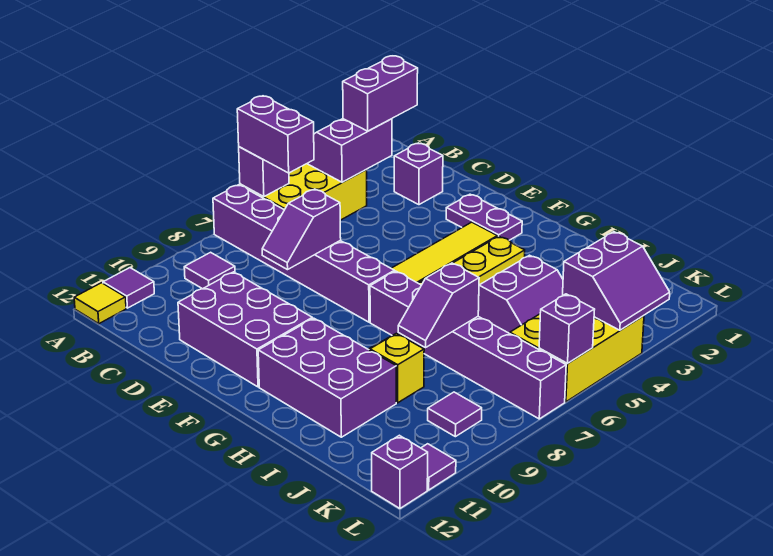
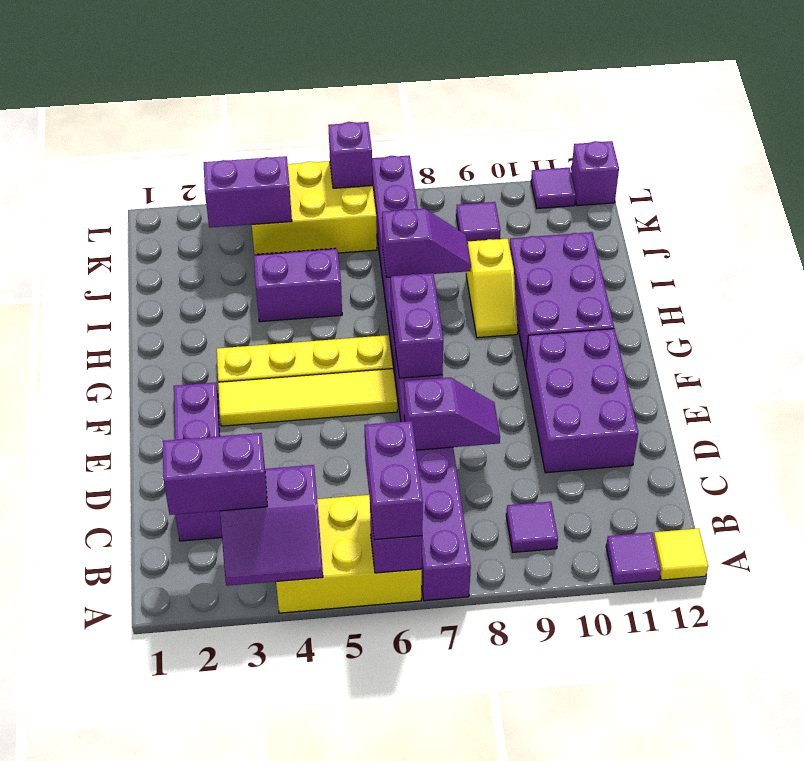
none -> purple brick F7:G7 level 2

